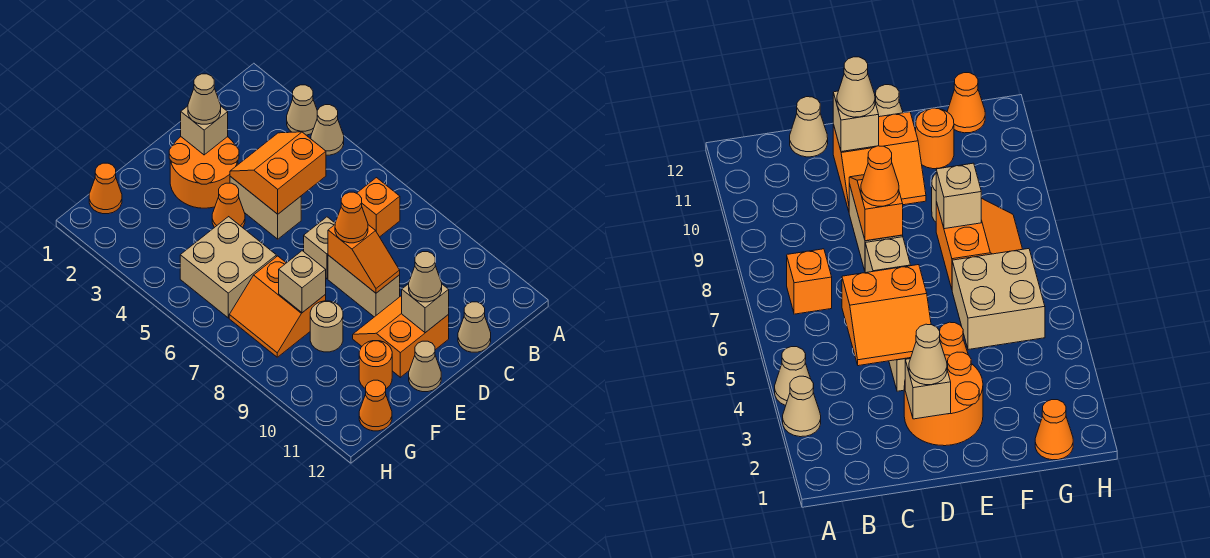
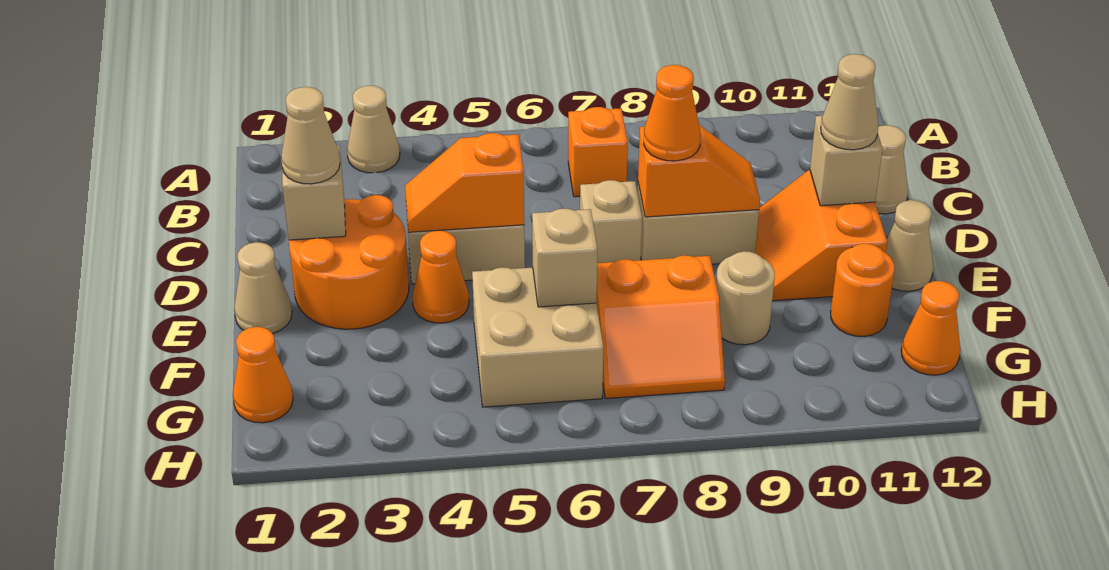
tan cone A4 level 1 -> tan cone E1 level 1
orange slope C4:D5 level 2 top 5 -> orange slope D4:D5 level 2 top 5
tan brick F8 level 2 -> tan brick F6 level 2

